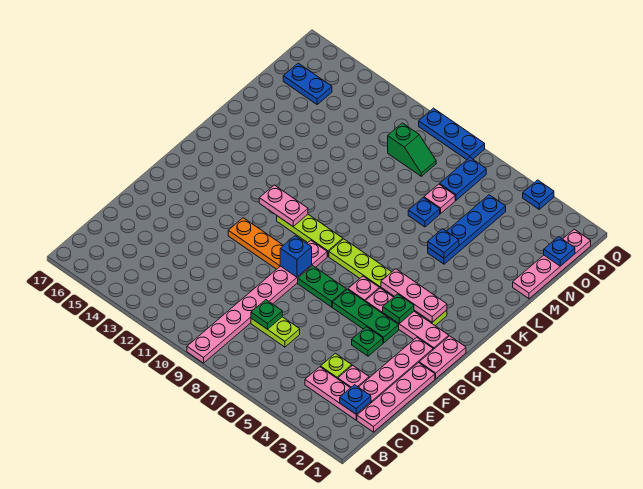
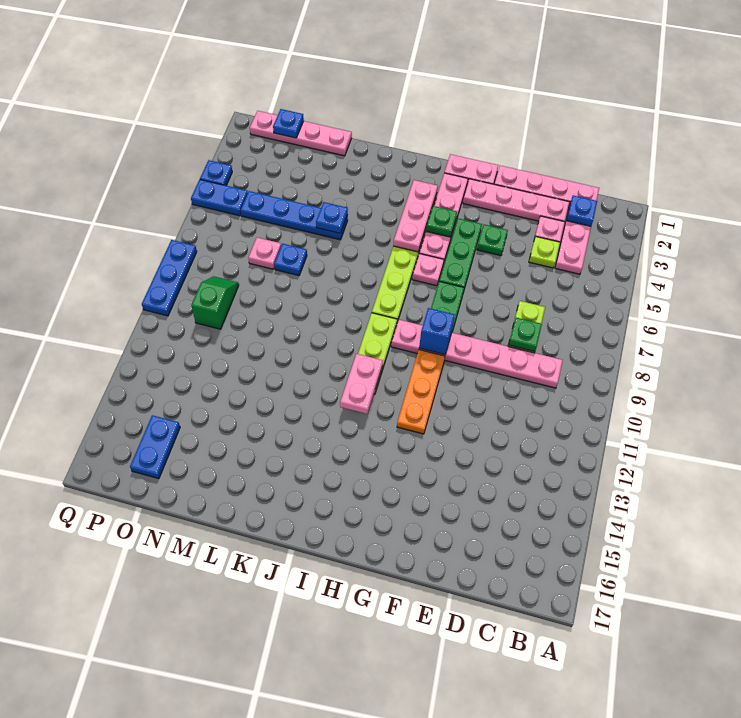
pink plate A9:H9 level 1 -> pink plate C9:H9 level 1
blue plate O7:P7 level 1 -> blue plate P5:Q5 level 1

